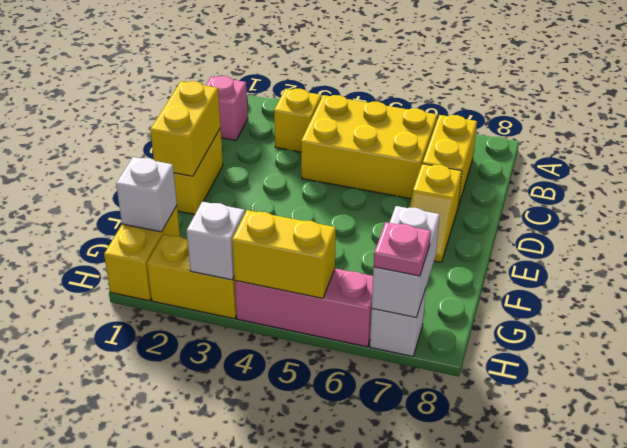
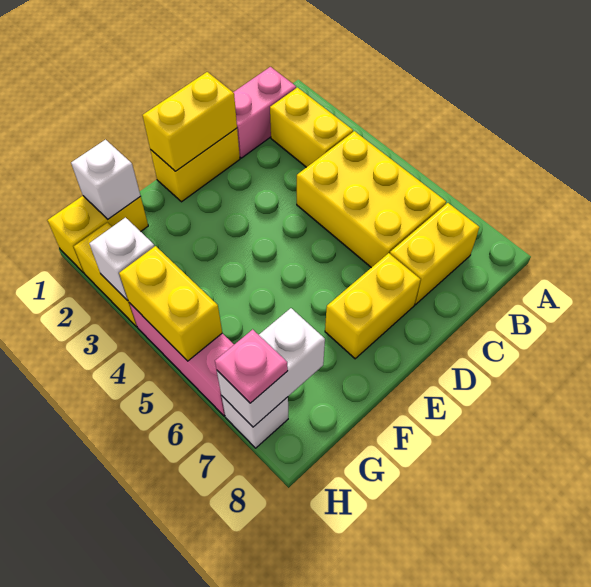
pink brick B1 level 1 -> pink brick B1:C1 level 1
yellow brick B3 level 1 -> yellow brick B2:B3 level 1
yellow slope D7:E7 level 1 top D -> yellow brick D7:E7 level 1

